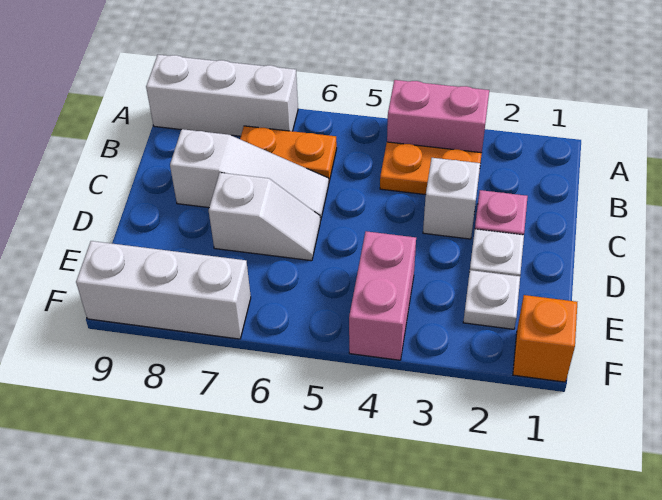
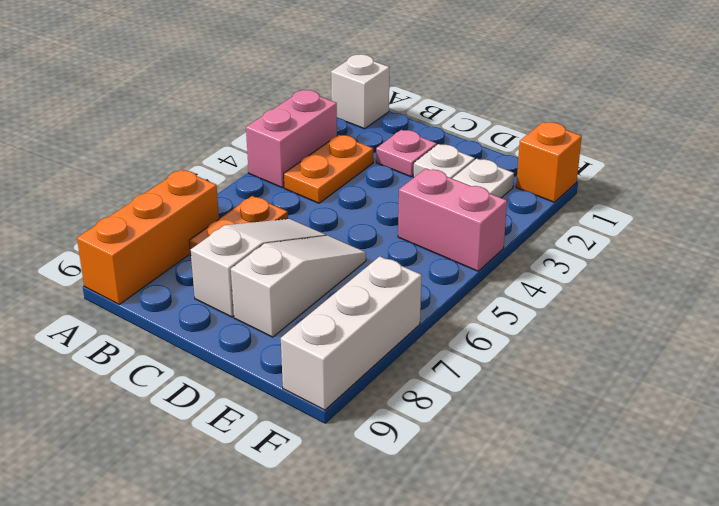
white brick A7:A9 level 1 -> orange brick A7:A9 level 1
white brick C3 level 1 -> white brick A1 level 1
white slope D6:D7 level 1 top 7 -> white slope D6:D8 level 1 top 8

